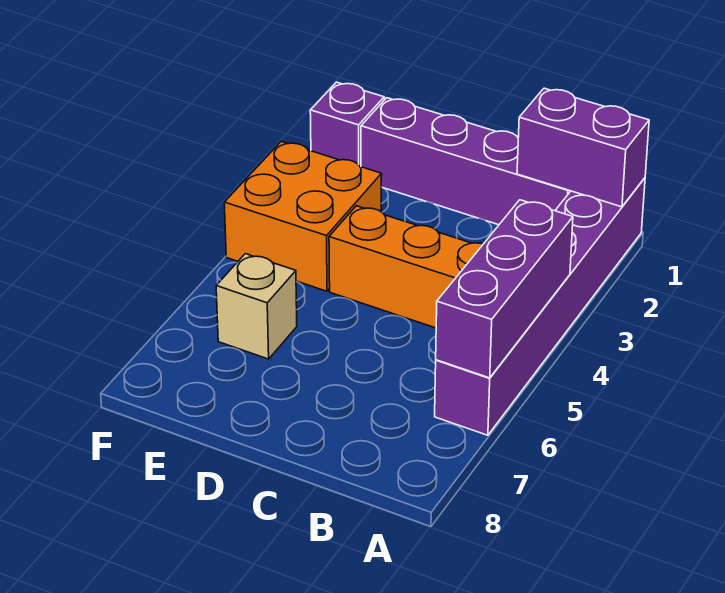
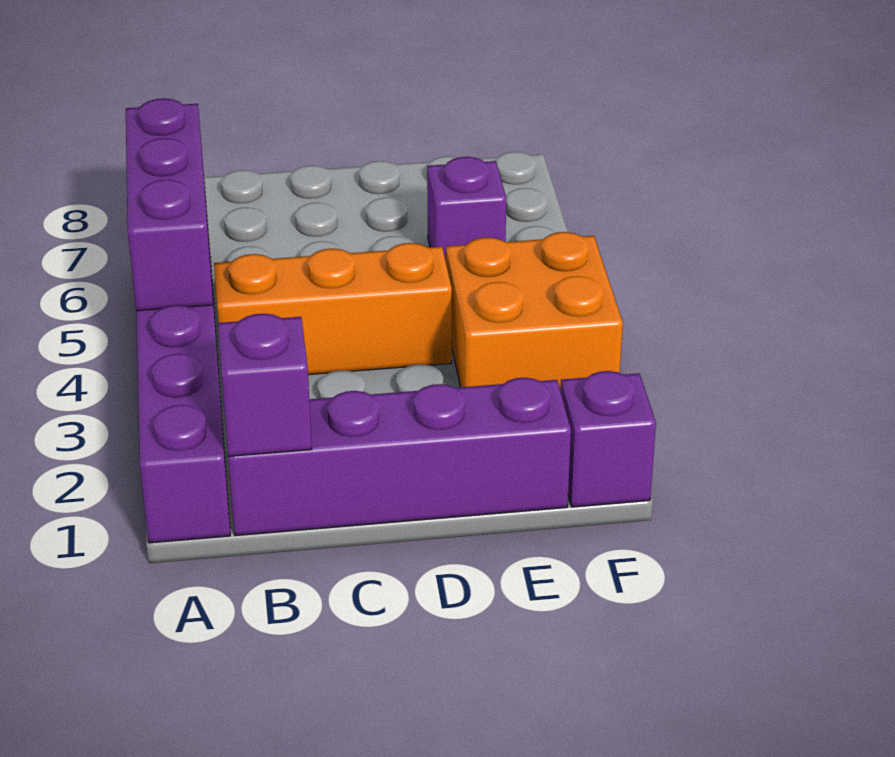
purple brick A1:B1 level 2 -> purple brick B1 level 2
tan brick E6 level 1 -> purple brick E6 level 1

